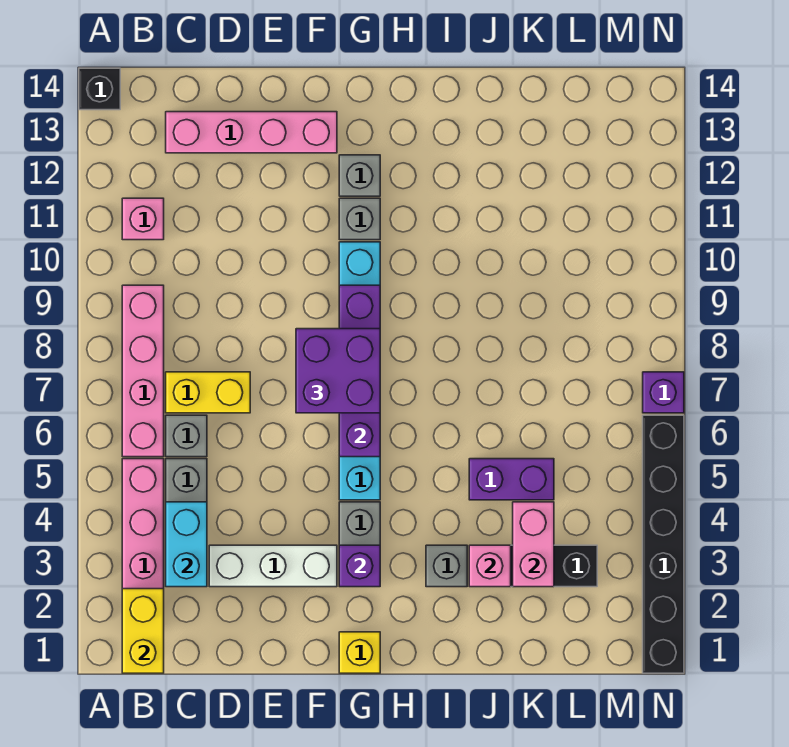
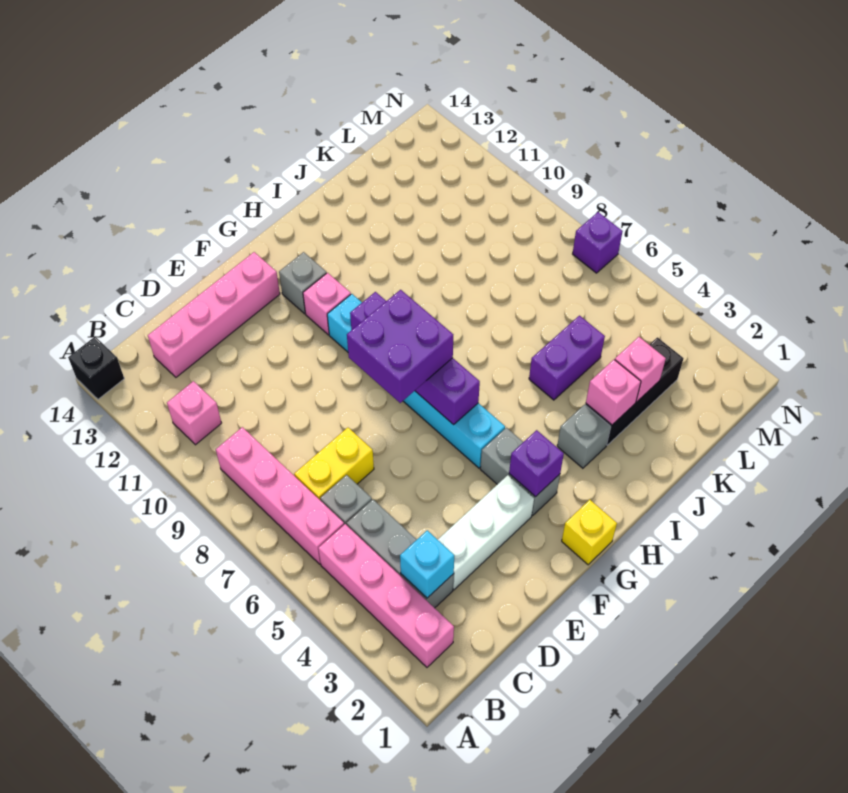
yellow brick B1:B2 level 2 -> none
cyan brick C3:C4 level 2 -> cyan brick C3 level 2
grey brick G11 level 1 -> pink brick G11 level 1
pink brick K3:K4 level 2 -> pink brick K3 level 2
black brick N1:N6 level 1 -> none

